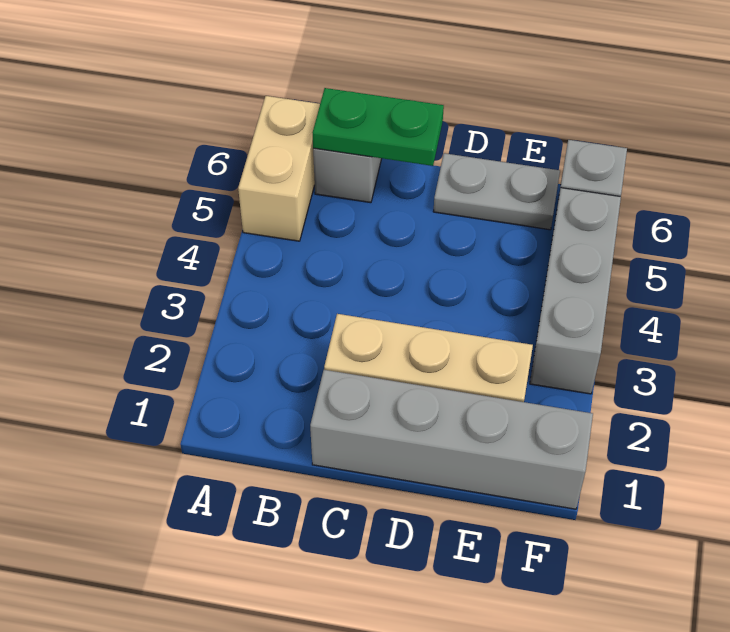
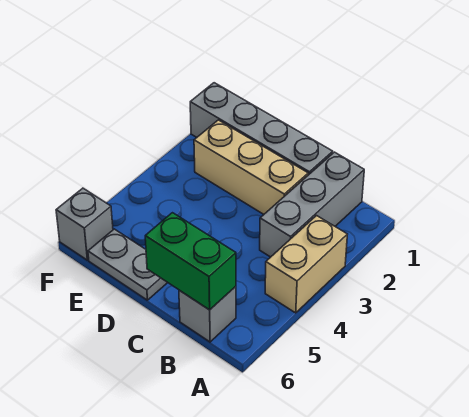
tan brick A5:A6 level 1 -> tan brick A3:A4 level 1
green plate B6:C6 level 2 -> green brick B6:C6 level 2
grey brick F3:F5 level 1 -> grey brick B1:B3 level 1

